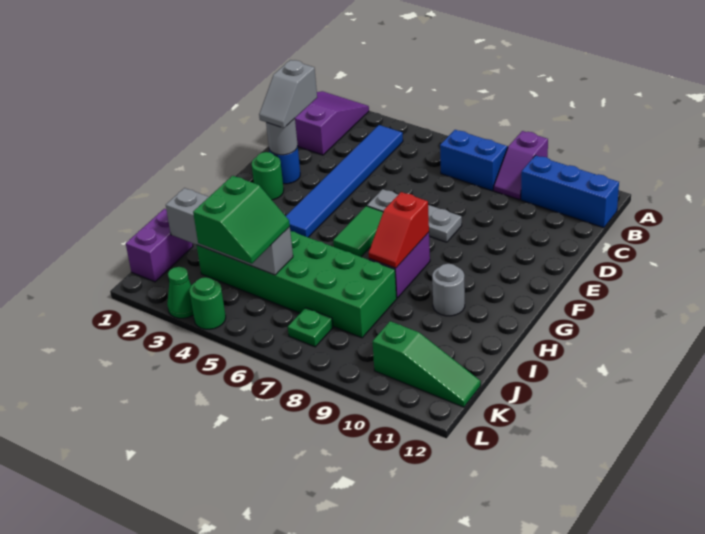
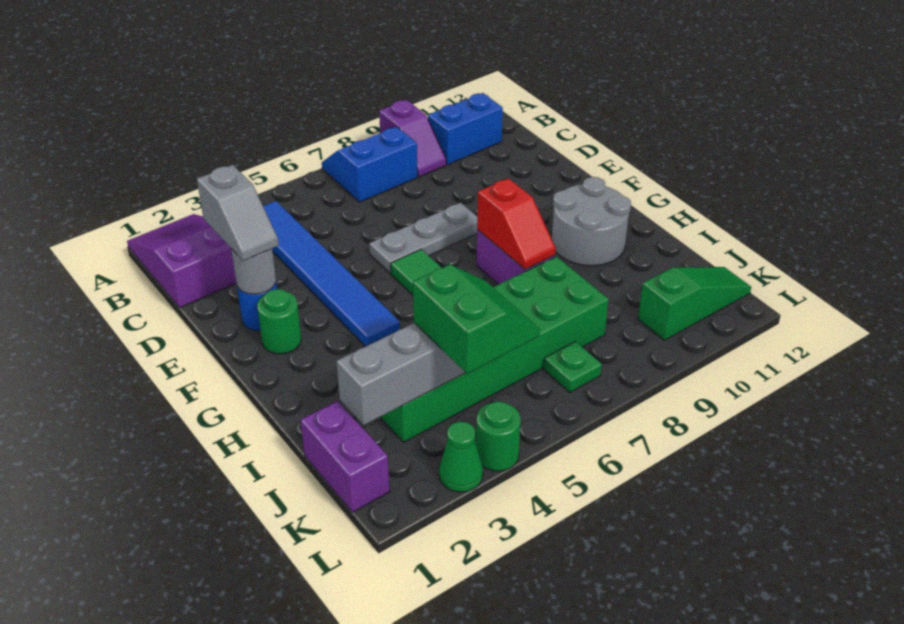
blue brick B10:B12 level 1 -> blue brick B10:B11 level 1
grey round brick H10 level 1 -> grey round brick G10:H11 level 1

